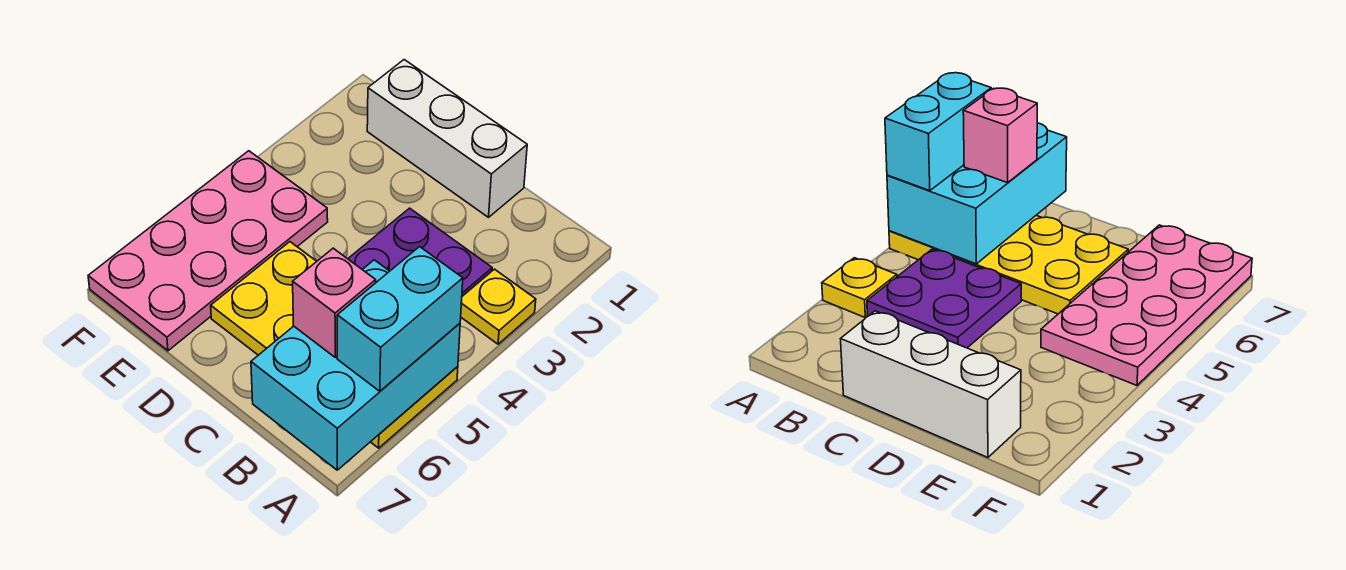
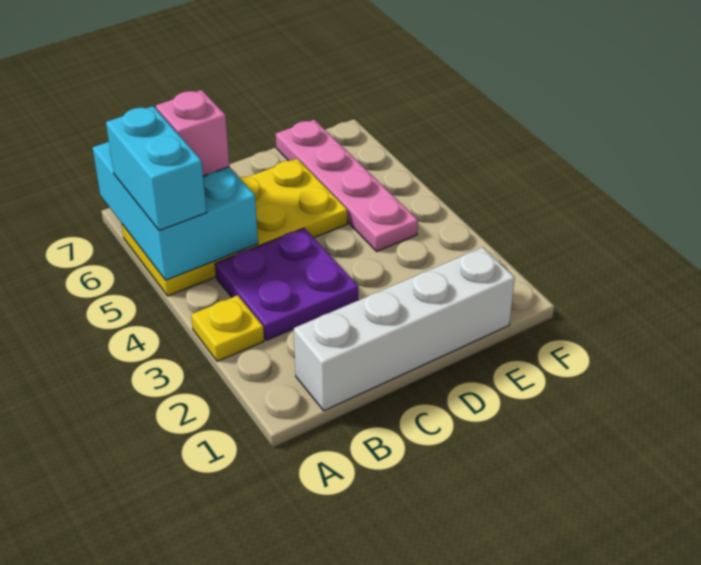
white brick C1:E1 level 1 -> white brick B1:E1 level 1
pink plate E4:F7 level 1 -> pink plate E4:E7 level 1

